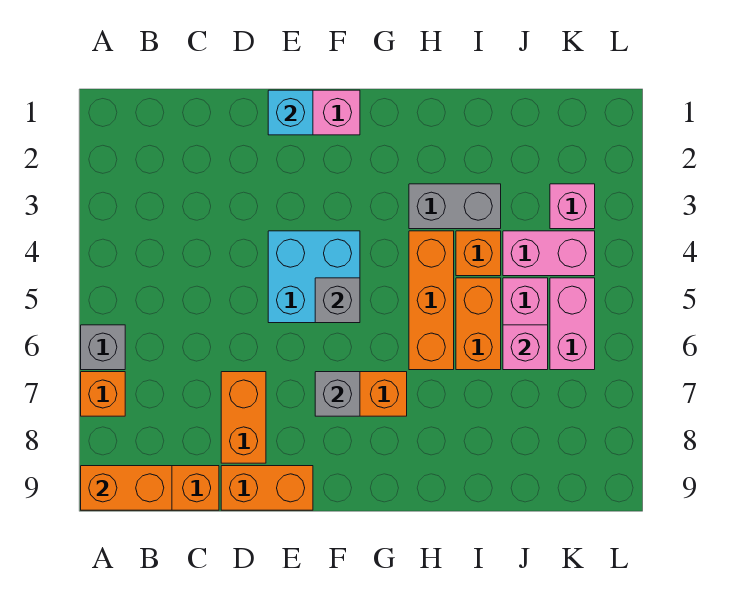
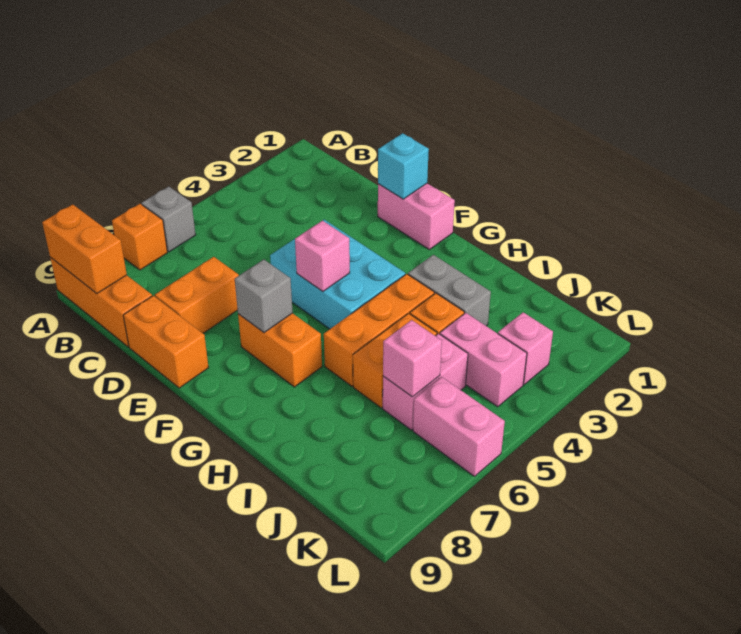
cyan brick E4:F5 level 1 -> cyan brick E4:G5 level 1
grey brick F5 level 2 -> pink brick F5 level 2
pink brick K5:K6 level 1 -> pink brick K6:L6 level 1

